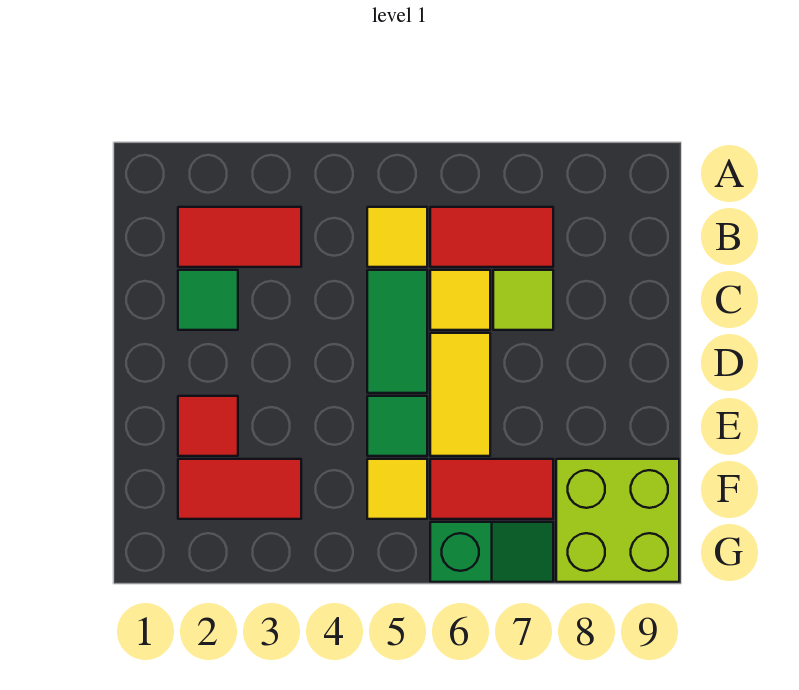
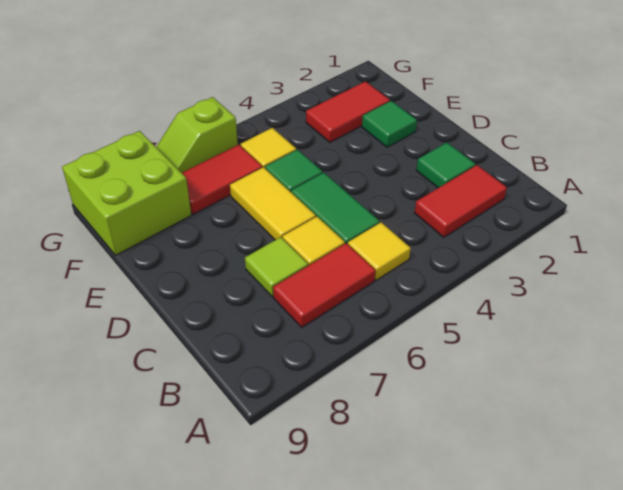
red tile E2 level 1 -> green tile E2 level 1
green slope G6:G7 level 1 top 6 -> lime slope G6:G7 level 1 top 6

